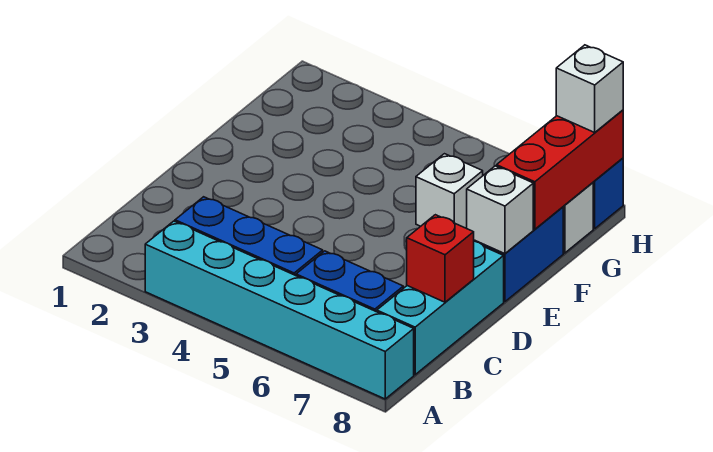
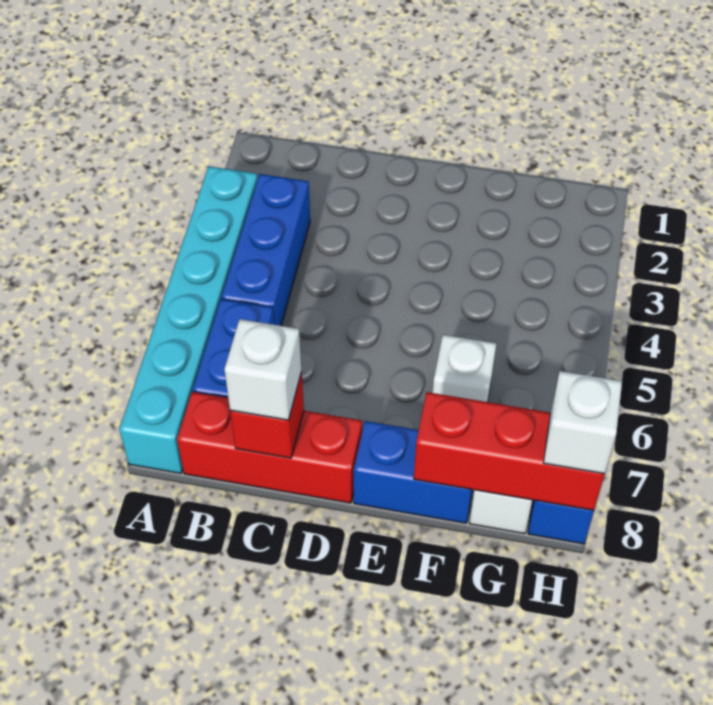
cyan brick B8:D8 level 1 -> red brick B8:D8 level 1
white brick E8 level 2 -> white brick C8 level 3

